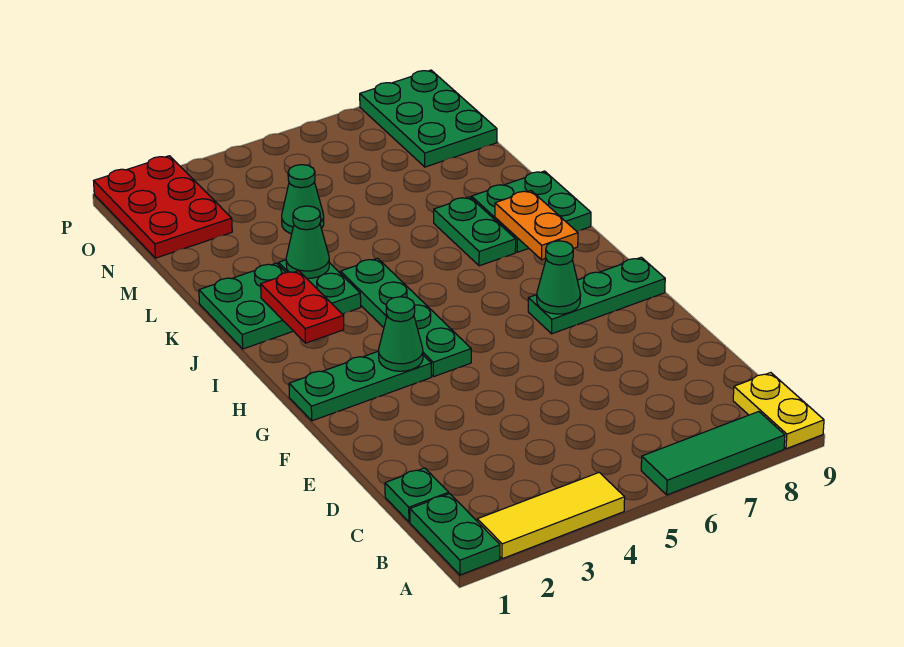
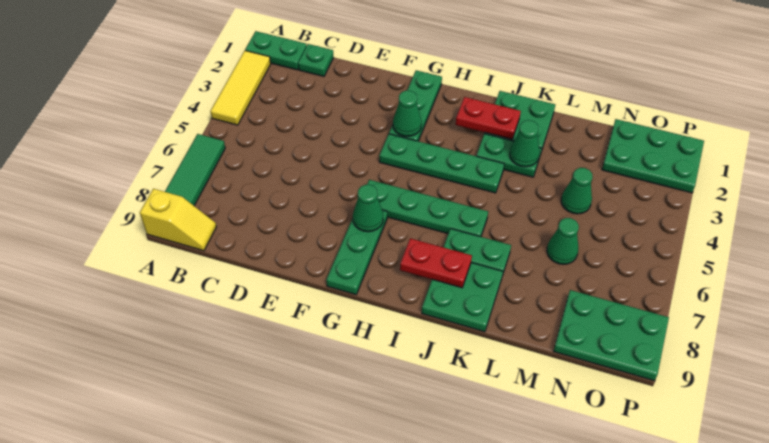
yellow plate A9:B9 level 1 -> yellow slope A9:B9 level 1 top A
none -> green plate G6:J6 level 1
orange plate I8:J8 level 2 -> red plate I8:J8 level 2
none -> green cone M6 level 1
red plate N1:P2 level 1 -> green plate N1:P2 level 1

